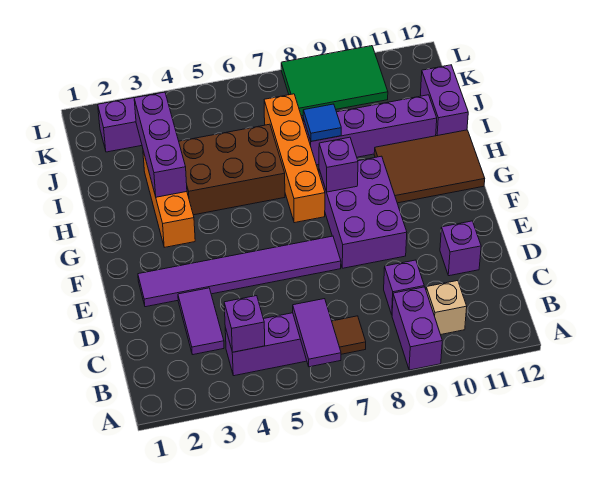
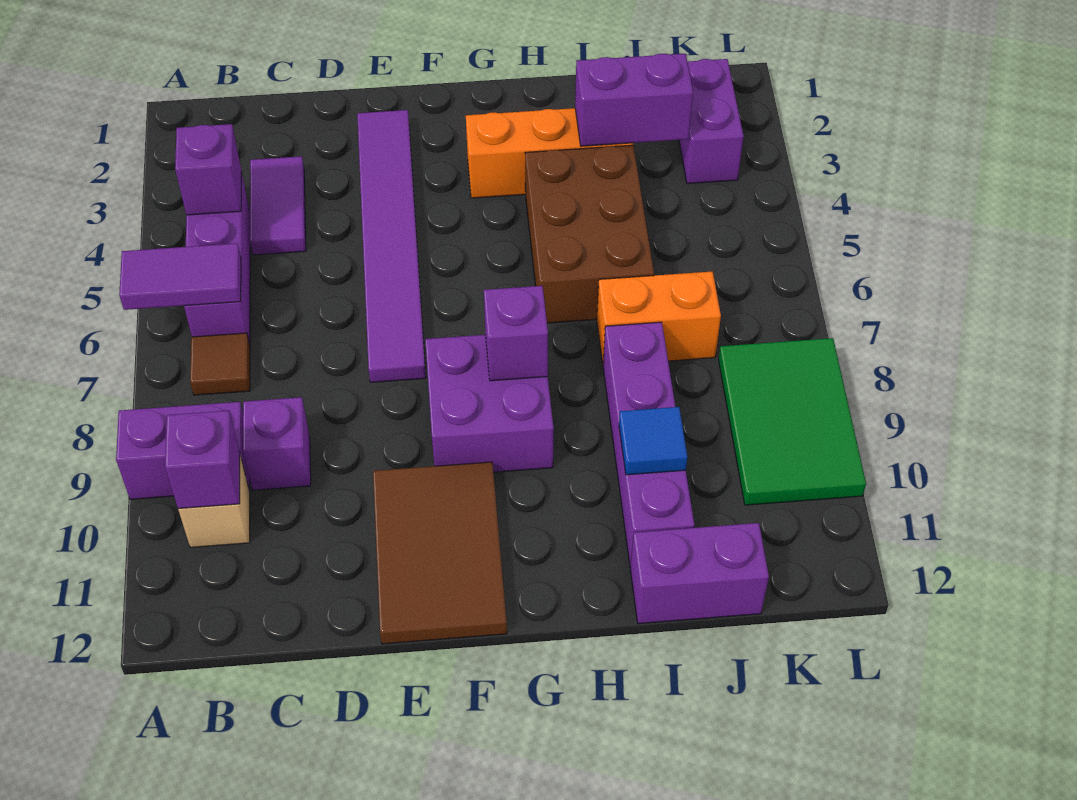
purple tile C3:D3 level 1 -> purple tile C3:C4 level 1
purple brick D11 level 1 -> purple brick B10 level 2
purple brick E8:G9 level 1 -> purple brick F8:G9 level 1
orange brick G7:J7 level 1 -> orange brick I7:J7 level 1
brown tile G10:H12 level 1 -> brown tile E10:F12 level 1
purple brick H3:J3 level 2 -> purple brick I3:J3 level 2
blue tile I8 level 2 -> blue tile I10 level 2

